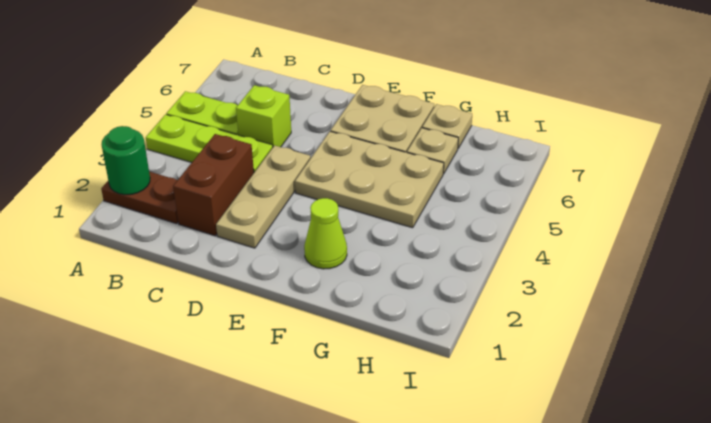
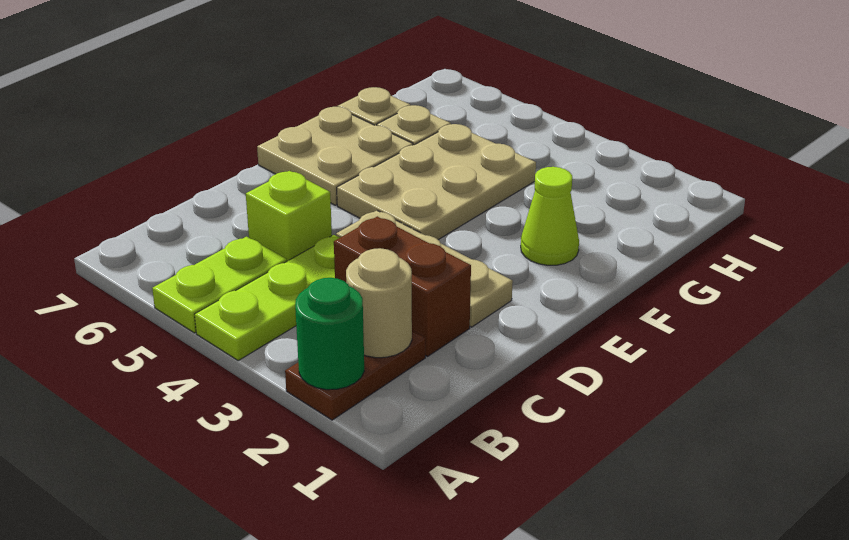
none -> tan round brick B2 level 2

